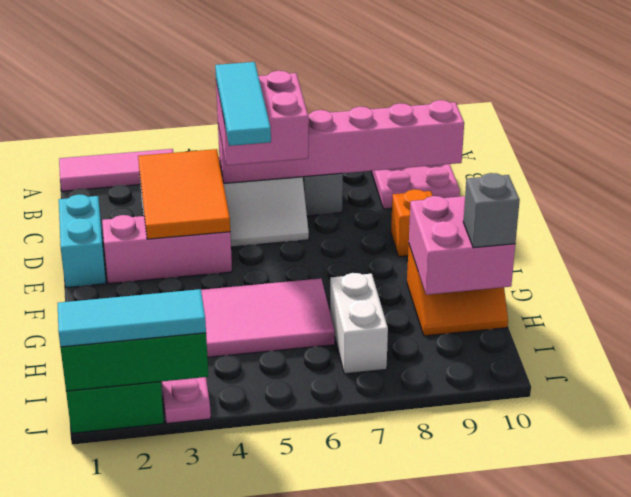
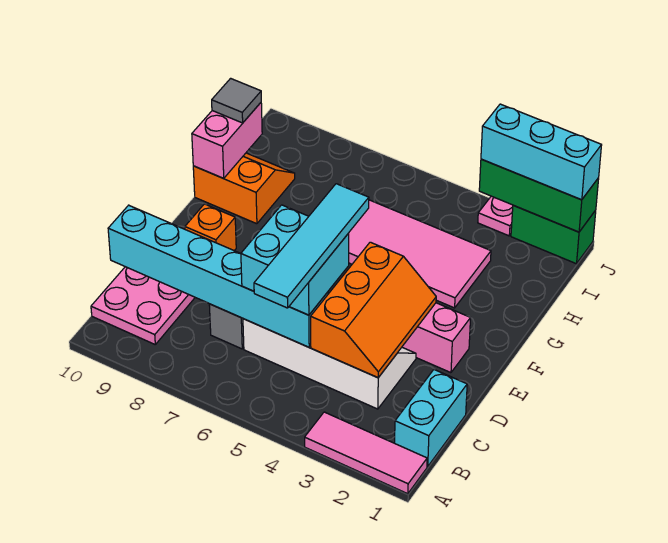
orange tile C3:E4 level 2 -> orange slope C3:E4 level 2 top 4
pink brick C5:C10 level 2 -> cyan brick C5:C10 level 2
pink brick C5:D6 level 3 -> cyan brick C5:D6 level 3
cyan tile C5:E5 level 4 -> cyan tile B5:E5 level 4
cyan brick D1:E1 level 1 -> cyan brick B1:C1 level 1
pink brick G9:H10 level 2 -> pink brick G10:H10 level 2
white brick H7:I7 level 1 -> none
grey brick H10 level 3 -> grey tile H10 level 3
cyan tile J1:J3 level 3 -> cyan brick J1:J3 level 3

